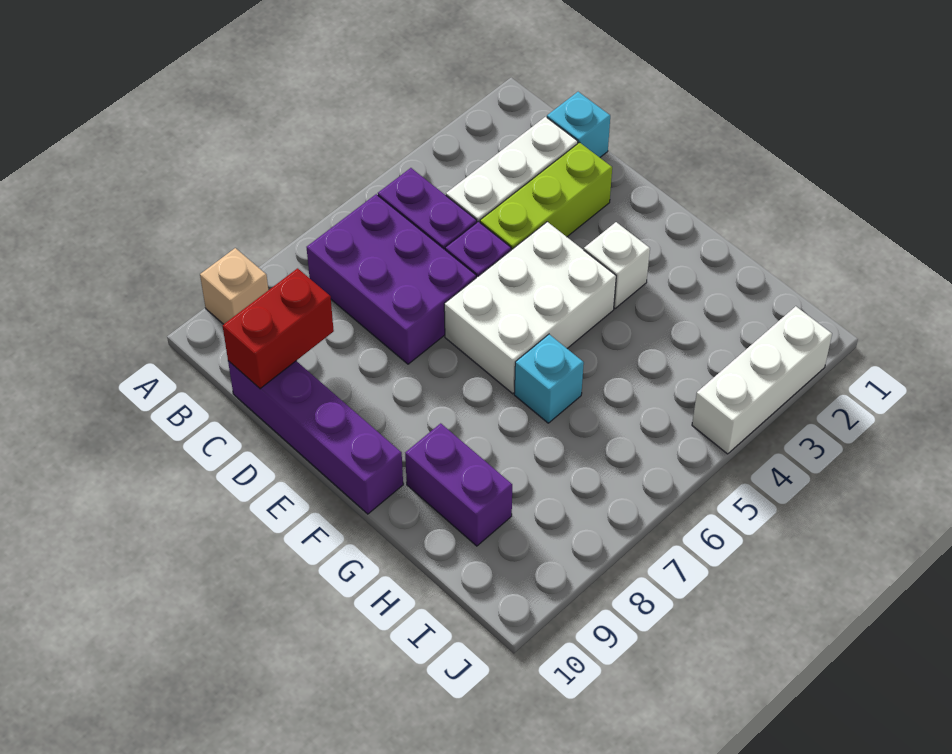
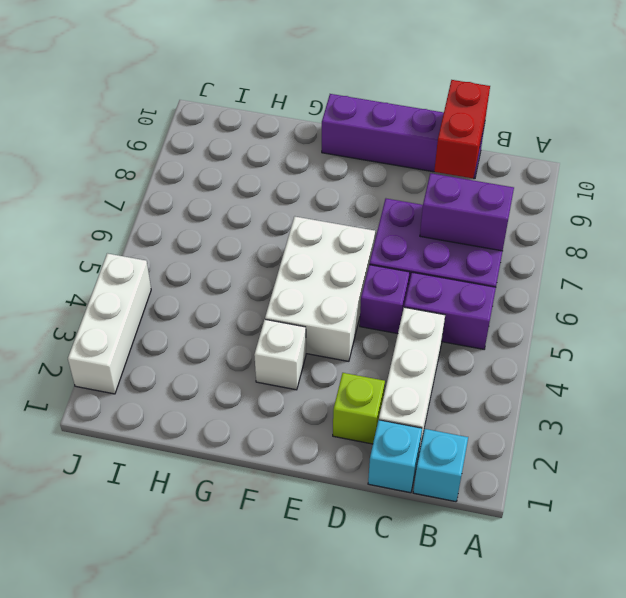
tan brick A9 level 1 -> none
lime brick D2:D4 level 1 -> lime brick D2 level 1
cyan brick G6 level 1 -> cyan brick B1 level 1
purple brick G9:H9 level 1 -> purple brick B7:C7 level 2

